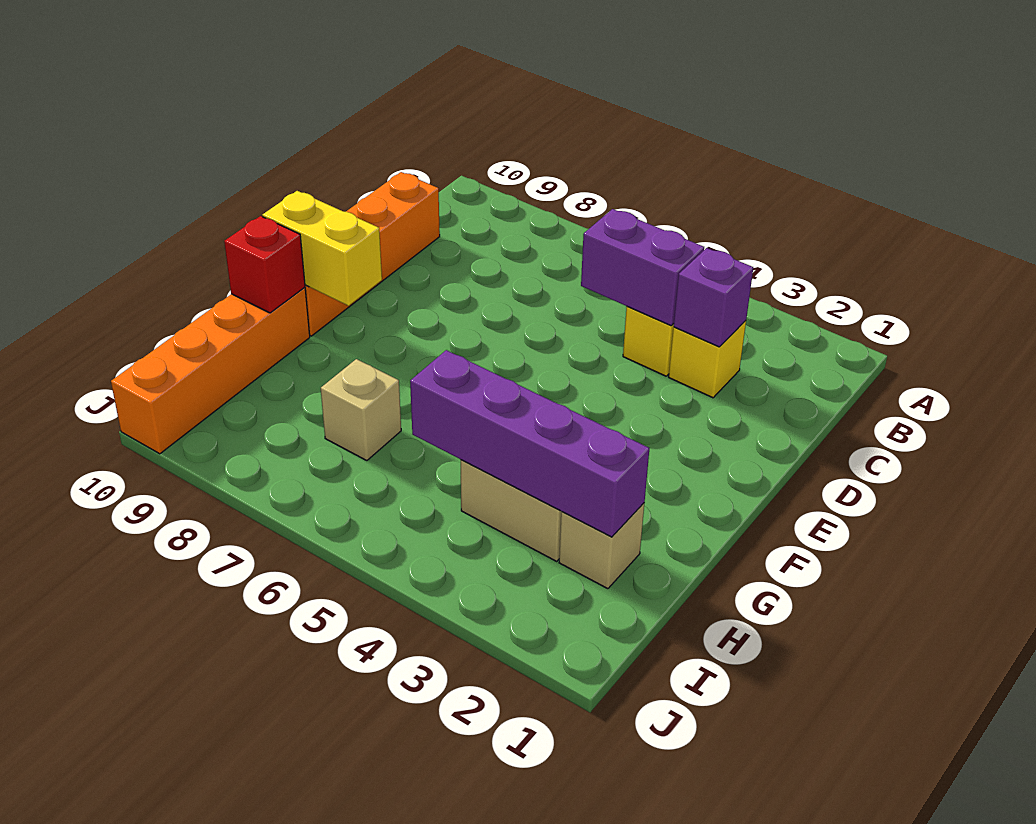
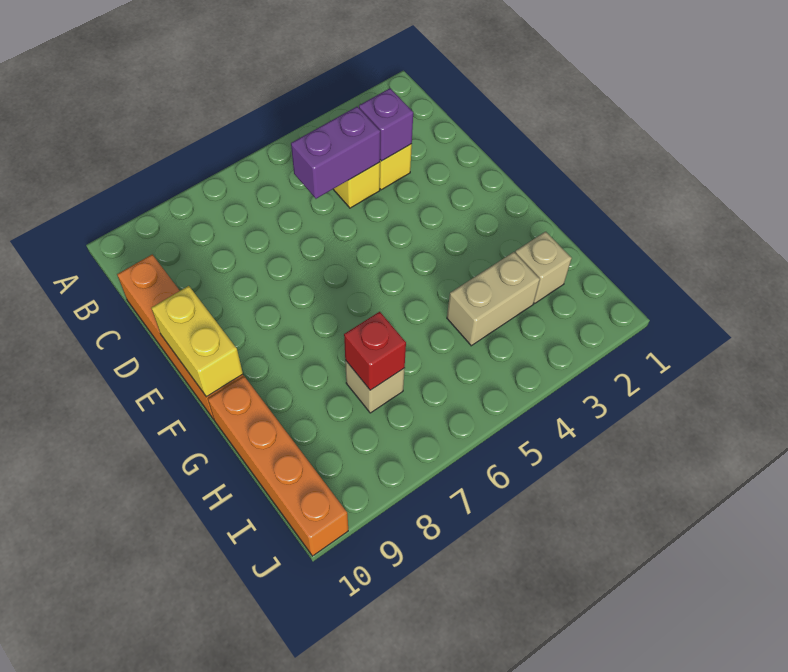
yellow brick F9:F10 level 2 -> yellow brick E10:F10 level 2
red brick G10 level 2 -> red brick H7 level 2
purple brick H2:H5 level 2 -> none

